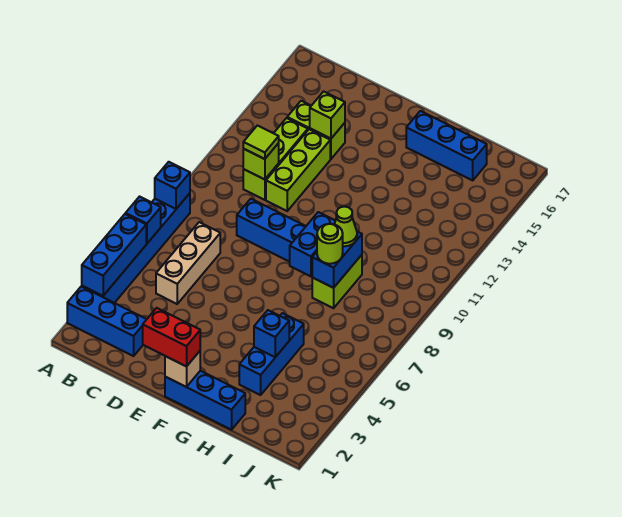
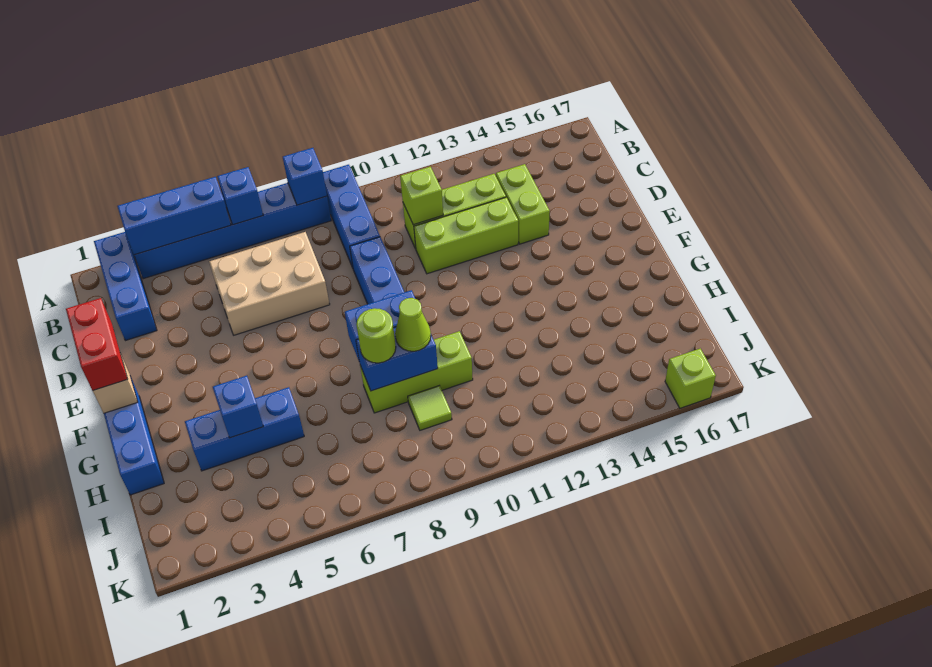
tan brick C5:C7 level 1 -> tan brick C5:D7 level 1
lime tile C11 level 3 -> lime tile I9 level 1
lime brick D14 level 2 -> lime brick K16 level 1
blue brick G16:I16 level 1 -> blue brick A9:C9 level 1
lime brick H8:H9 level 1 -> lime brick H8:H10 level 1

